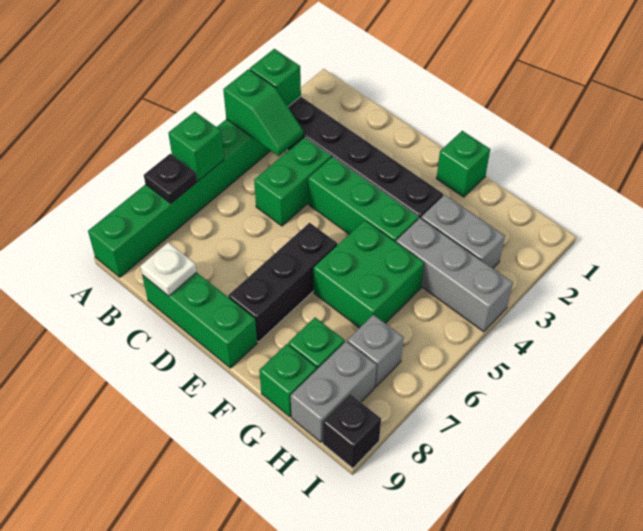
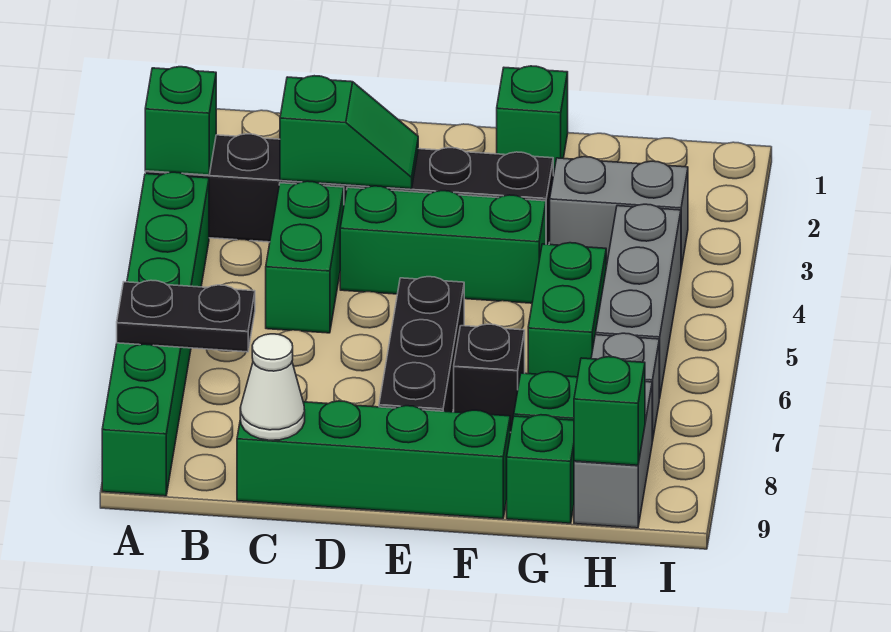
green slope A4:B4 level 2 top A -> green slope C3:D3 level 2 top C
green brick A6 level 2 -> green brick H9 level 2
black plate A7 level 2 -> black plate A7:B7 level 2
green brick C9:E9 level 1 -> green brick C9:F9 level 1
white plate C9 level 2 -> white cone C9 level 2
green brick F5:G6 level 1 -> green brick G5:G6 level 1
grey brick G4:I4 level 1 -> grey brick H4:H6 level 1
black brick I9 level 1 -> black brick F7 level 1

